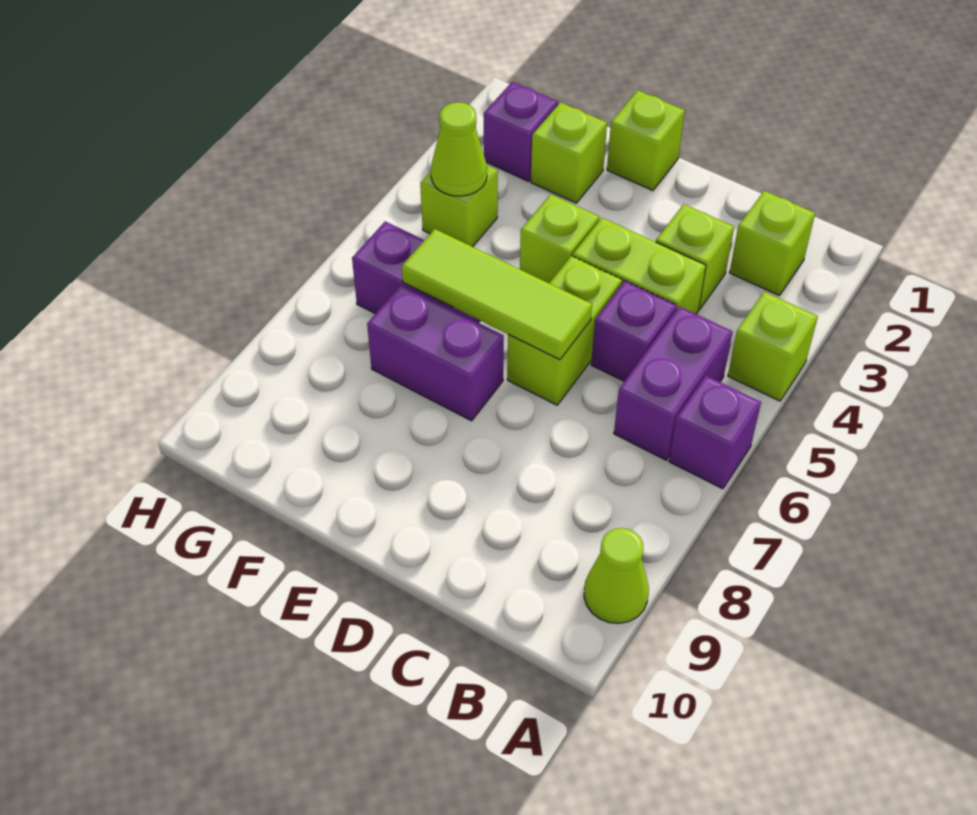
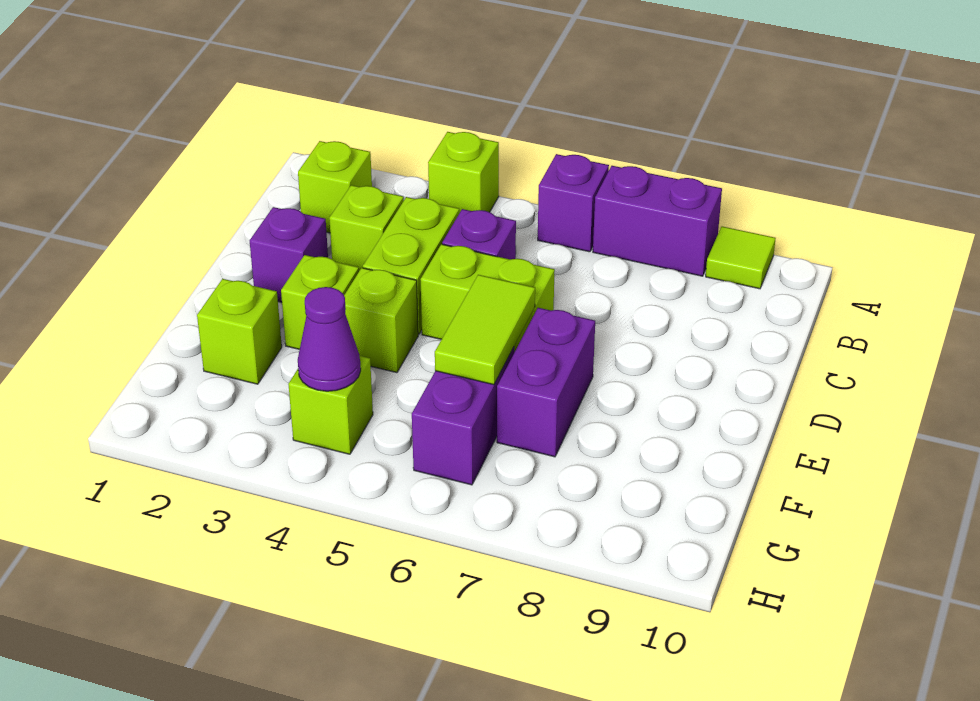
lime cone A9 level 1 -> lime tile A9 level 1
purple brick B5:B6 level 1 -> purple brick A7:A8 level 1
lime tile D6:F6 level 2 -> lime tile E6:F6 level 2
lime brick E1 level 1 -> lime brick E3 level 1
purple brick G2 level 1 -> purple brick D2 level 1
lime cone G4 level 2 -> purple cone G4 level 2

